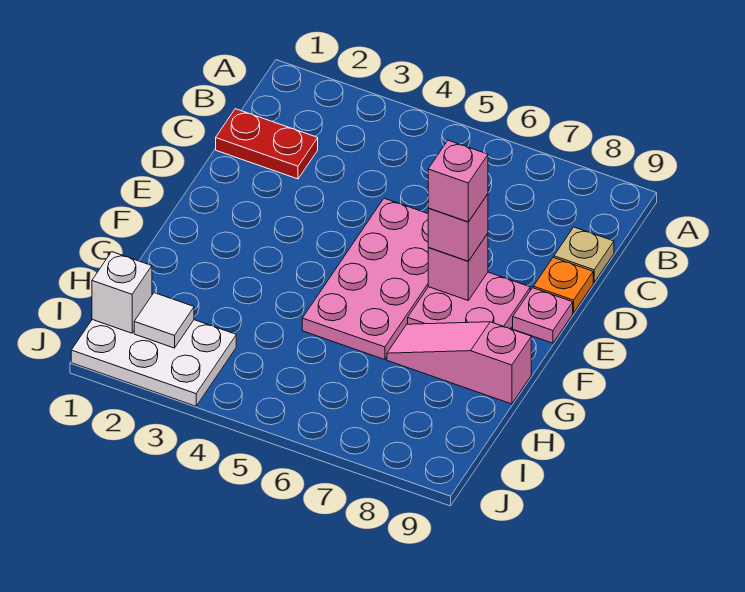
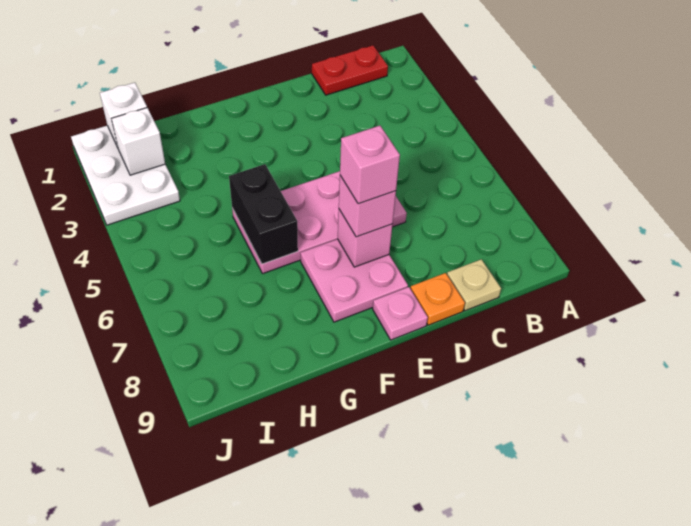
red plate C1:C2 level 1 -> red plate B1:C1 level 1
none -> black brick G5:G6 level 2
pink slope G7:G9 level 1 top 9 -> none
white tile I2 level 2 -> white brick I2 level 2

